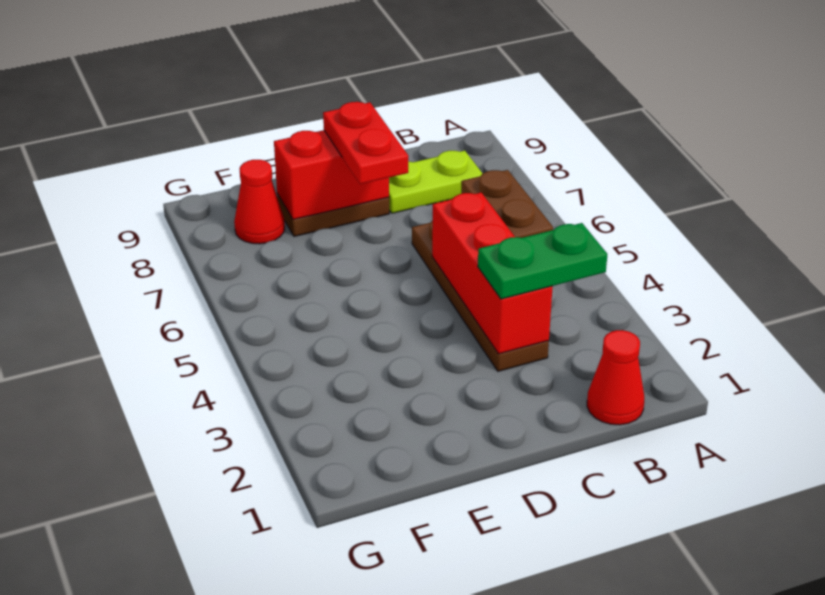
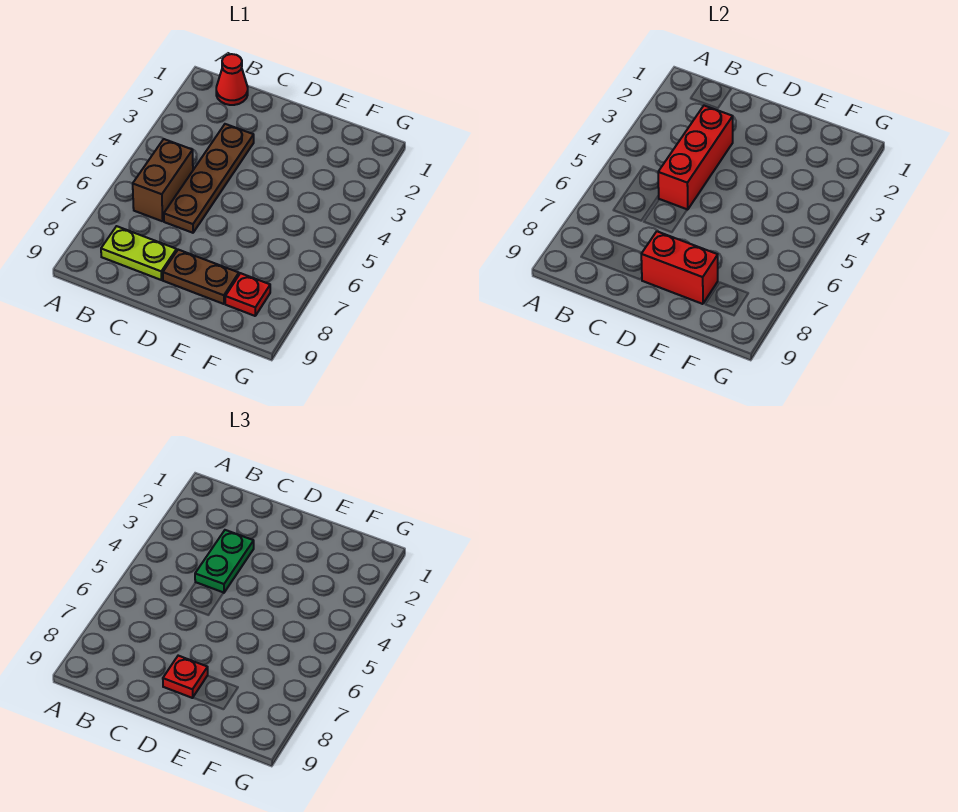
green plate B3:C3 level 3 -> green plate C3:C4 level 3
red plate D7:D8 level 3 -> red plate D8 level 3
red cone F8 level 1 -> red plate F8 level 1

